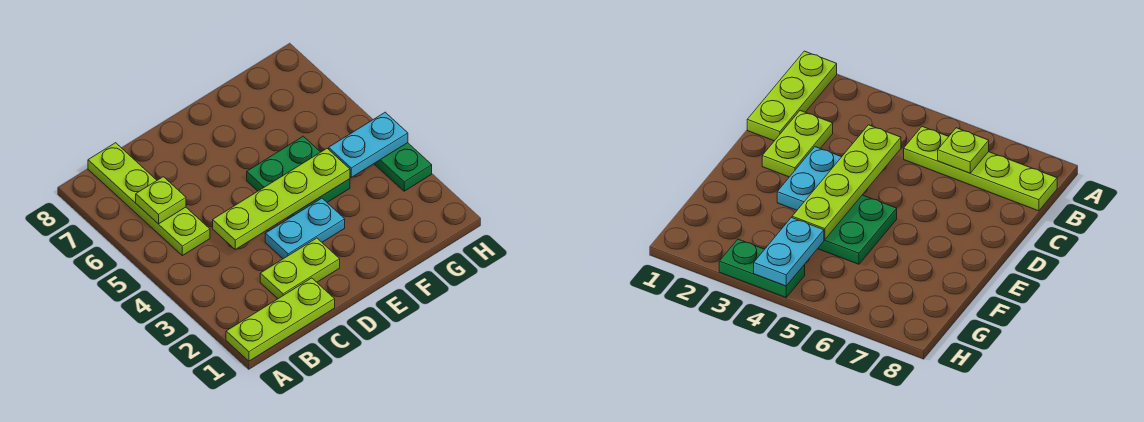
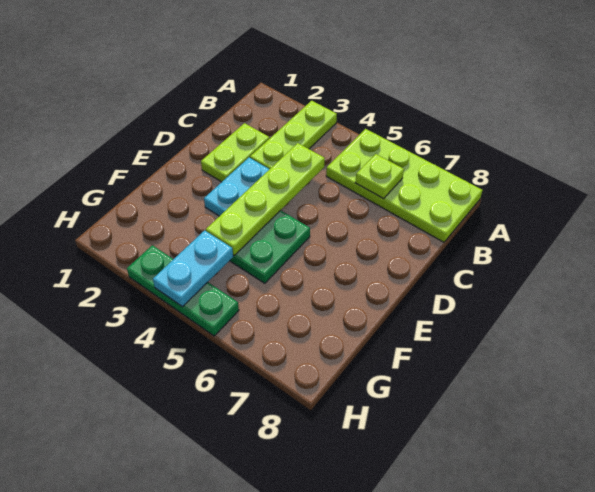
lime plate A1:C1 level 1 -> lime plate A3:C3 level 1
lime plate B5:B8 level 1 -> lime plate A5:B8 level 1
green plate H3:H4 level 1 -> green plate H3:H5 level 1

